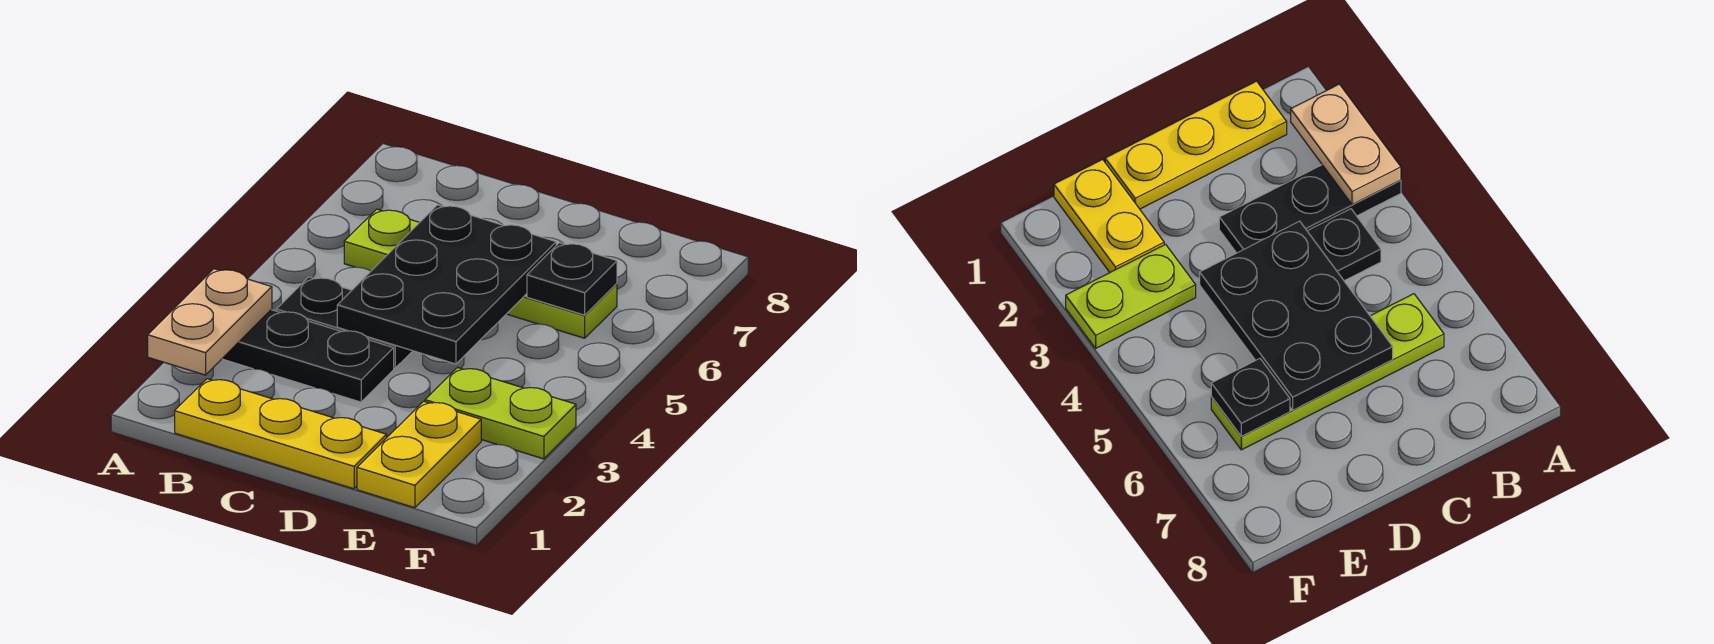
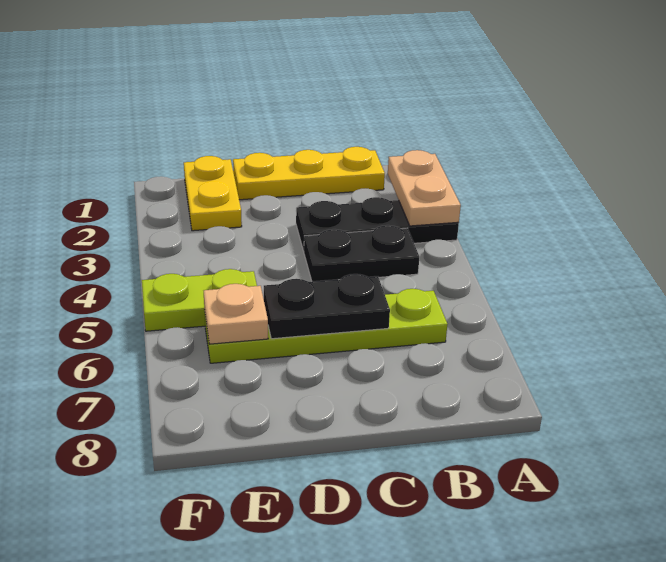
black plate C4:D6 level 2 -> black plate C6:D6 level 2
lime plate E3:F3 level 1 -> lime plate E5:F5 level 1
black plate E6 level 2 -> tan plate E6 level 2

